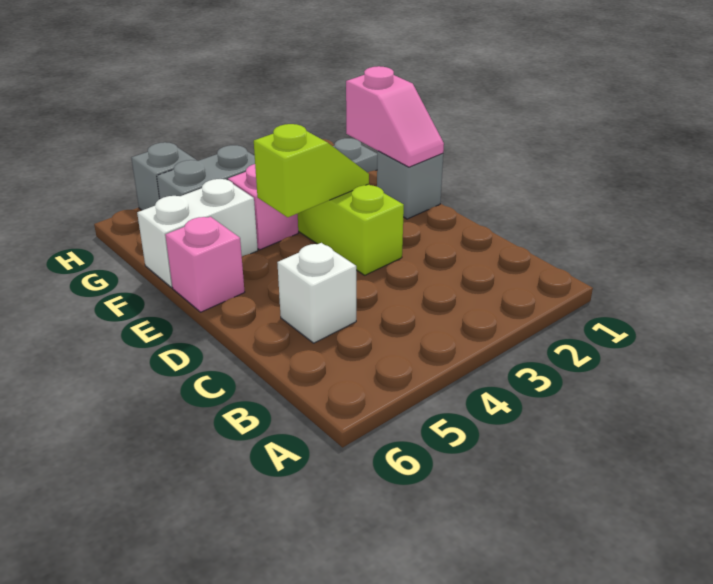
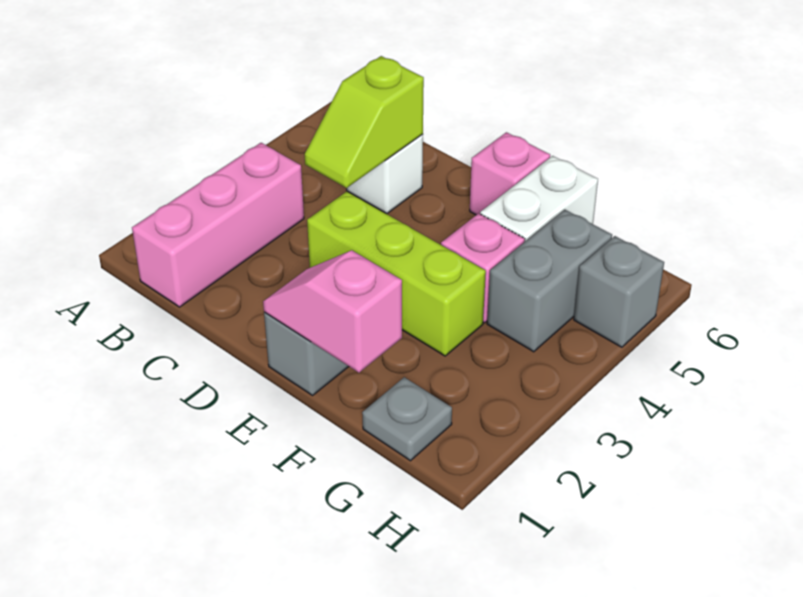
none -> pink brick B1:B3 level 1
lime slope E3:E4 level 2 top 4 -> lime slope C4:C5 level 2 top 5

